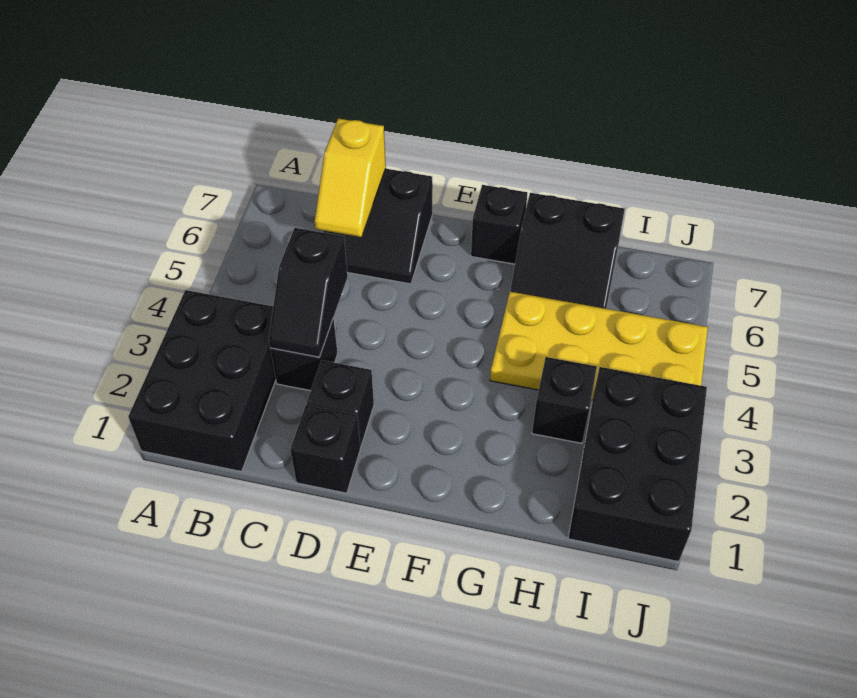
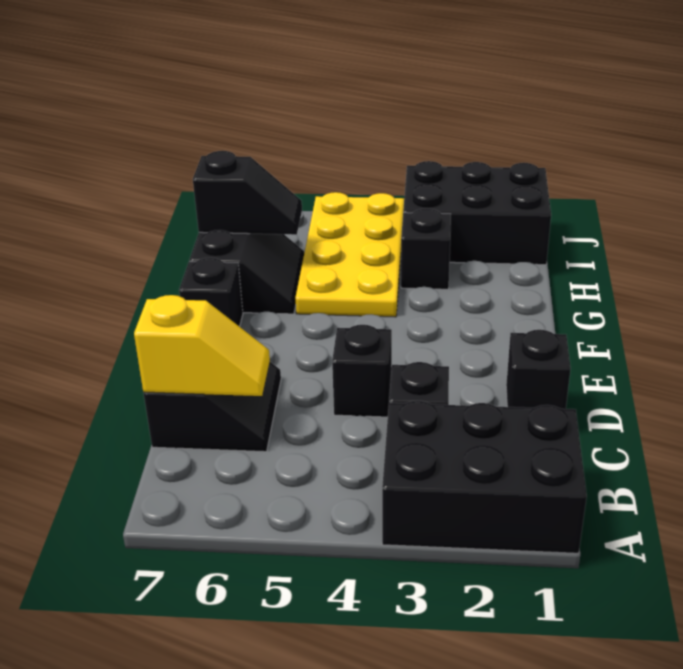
black slope C3:C4 level 2 top 4 -> black slope H6:H7 level 2 top 7
black brick D2 level 1 -> black brick D4 level 1

